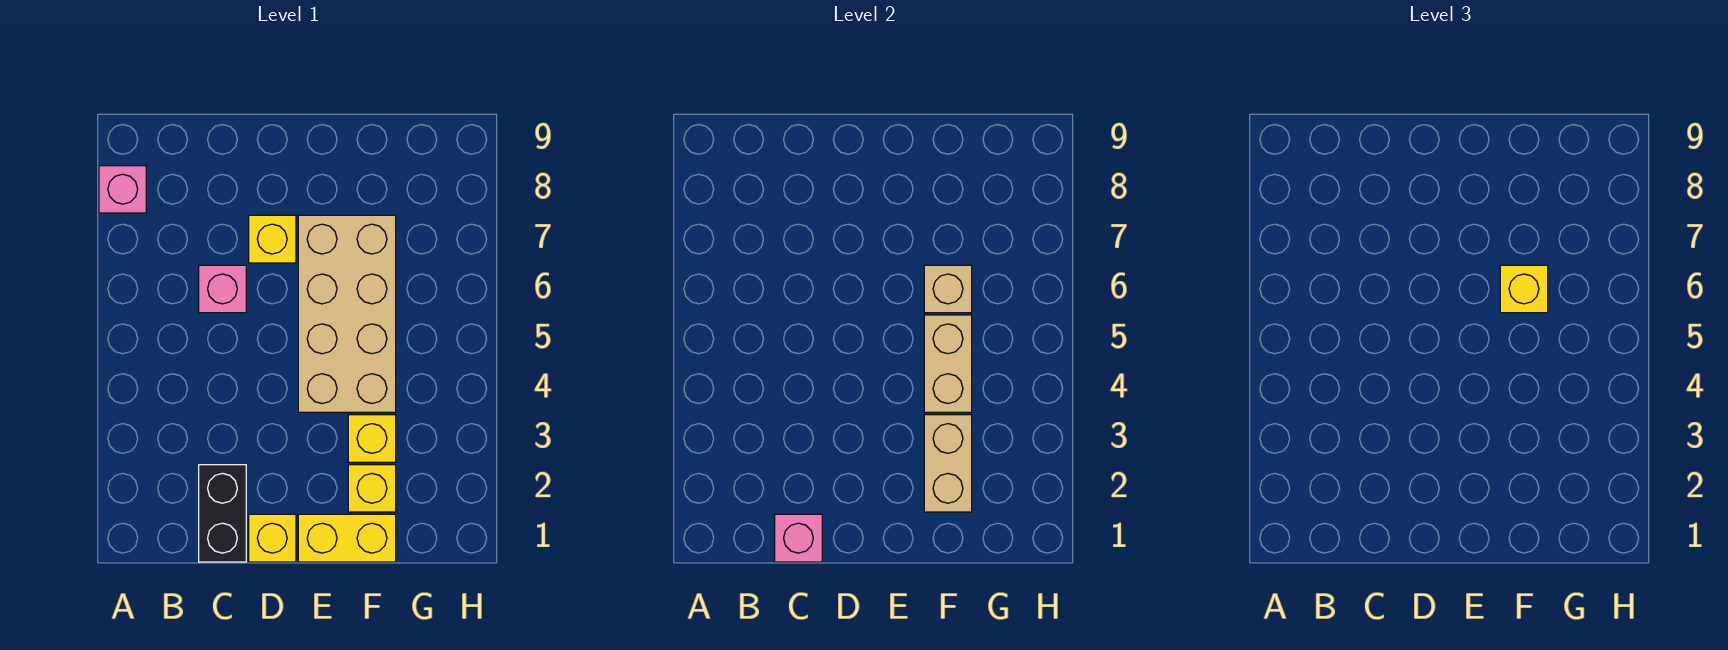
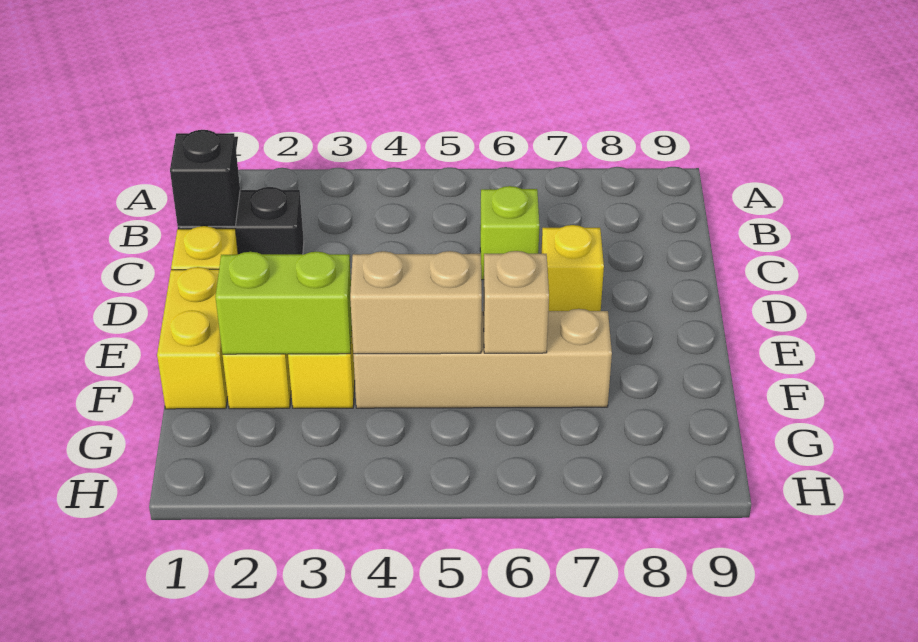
pink brick A8 level 1 -> none
pink brick C1 level 2 -> black brick C1 level 2
pink brick C6 level 1 -> lime brick C6 level 1
tan brick E4:F7 level 1 -> tan brick F4:F7 level 1
tan brick F2:F3 level 2 -> lime brick F2:F3 level 2
yellow brick F6 level 3 -> none

